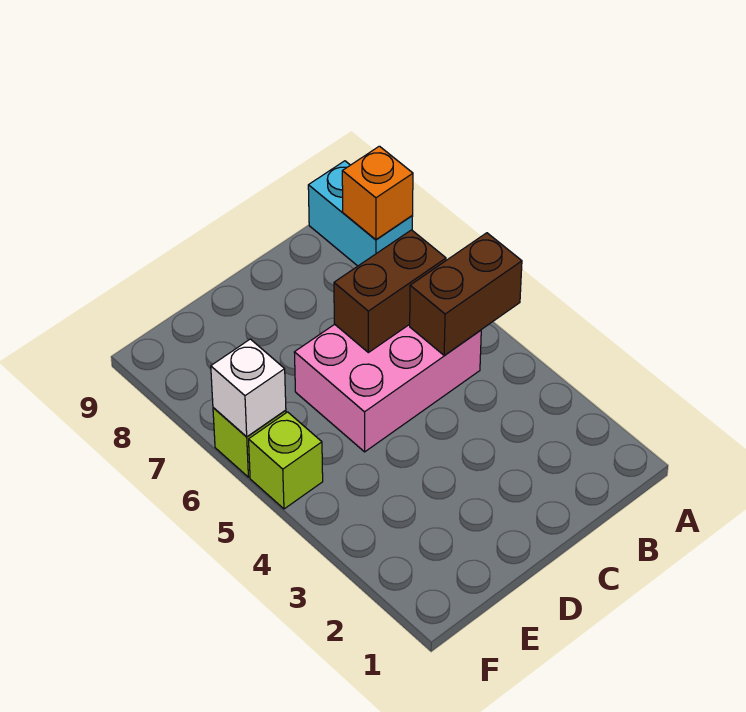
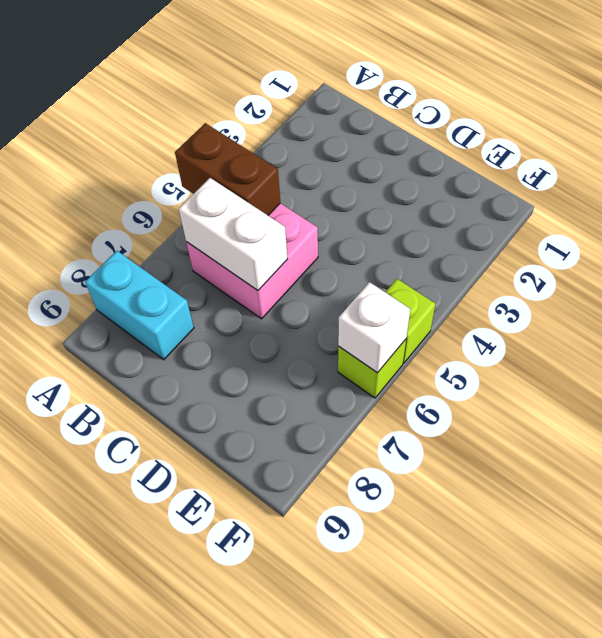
cyan brick A8:A9 level 1 -> cyan brick A8:B8 level 1
orange brick A8 level 2 -> none
pink brick B5:D6 level 1 -> pink brick B5:C6 level 1
brown brick B6:C6 level 2 -> white brick B6:C6 level 2

